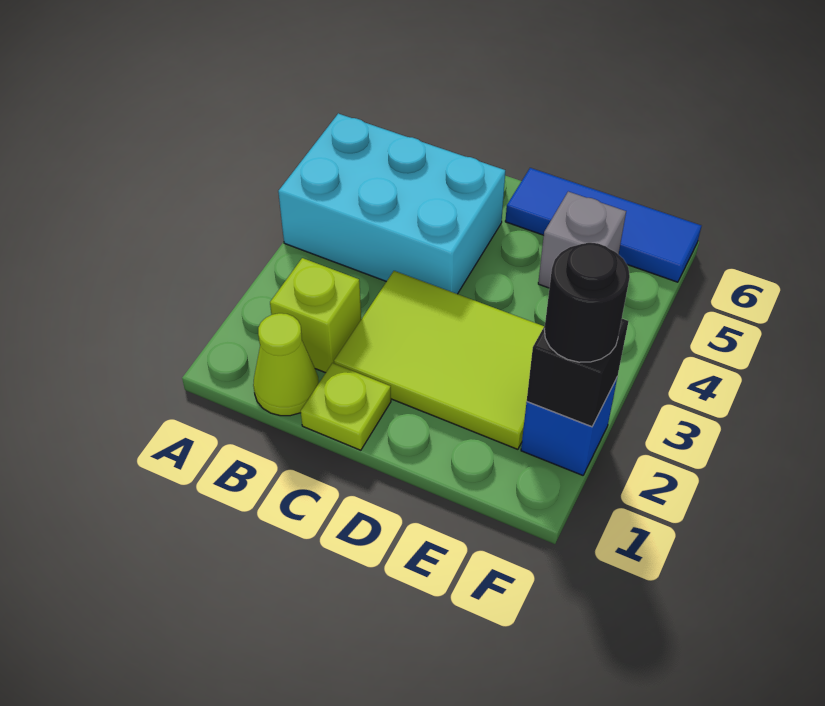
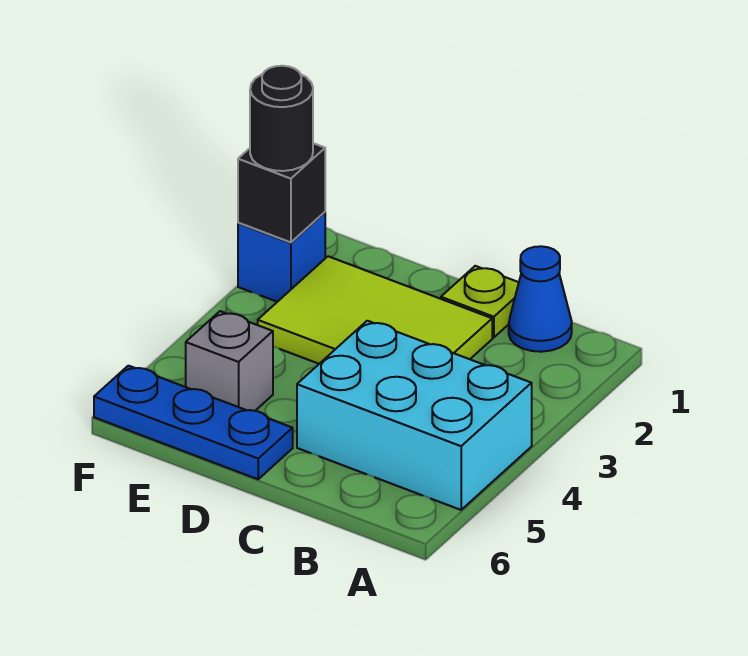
lime cone B1 level 1 -> blue cone B1 level 1
lime brick B2 level 1 -> none
blue tile D6:F6 level 1 -> blue plate D6:F6 level 1

